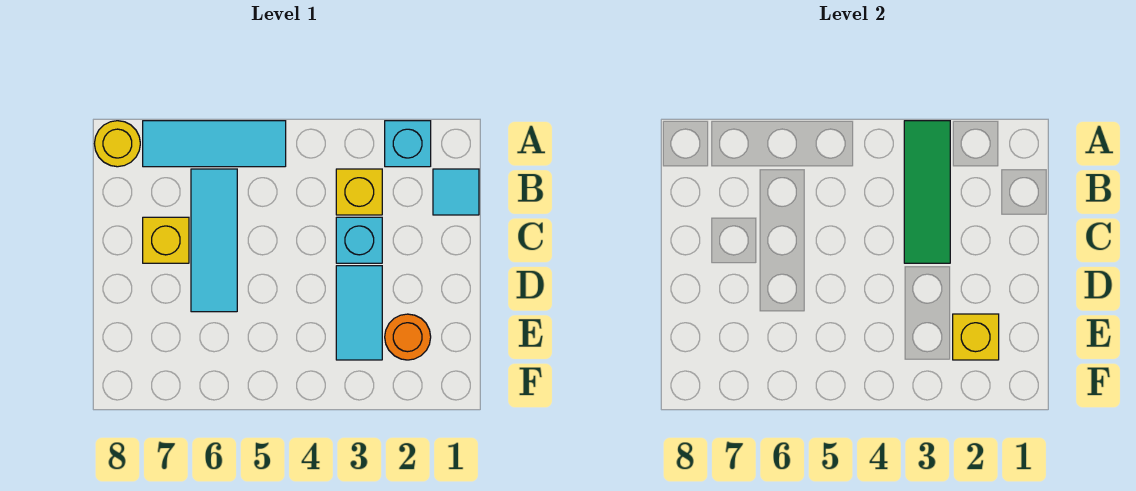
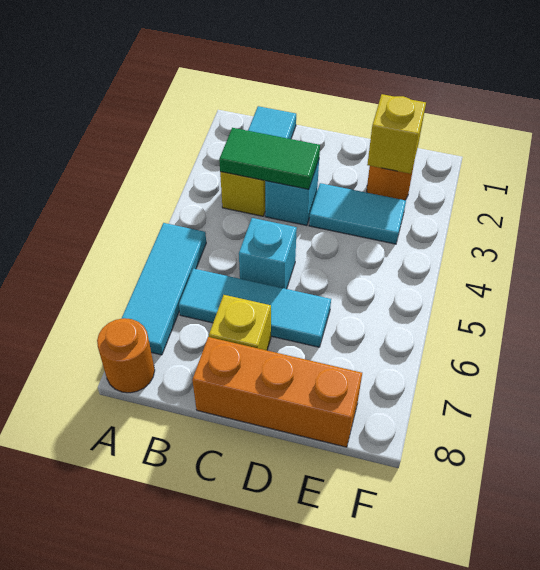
cyan brick A2 level 1 -> cyan brick C5 level 1
green tile A3:C3 level 2 -> green tile B3:C3 level 2
yellow round brick A8 level 1 -> orange round brick A8 level 1
none -> orange brick C8:E8 level 1

